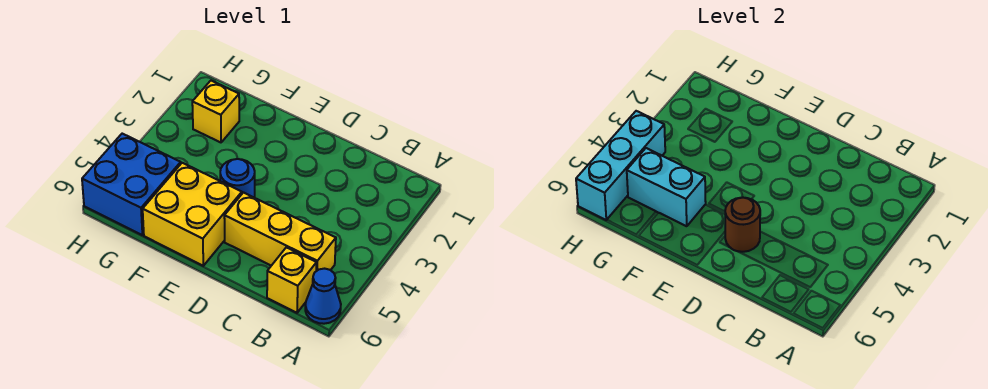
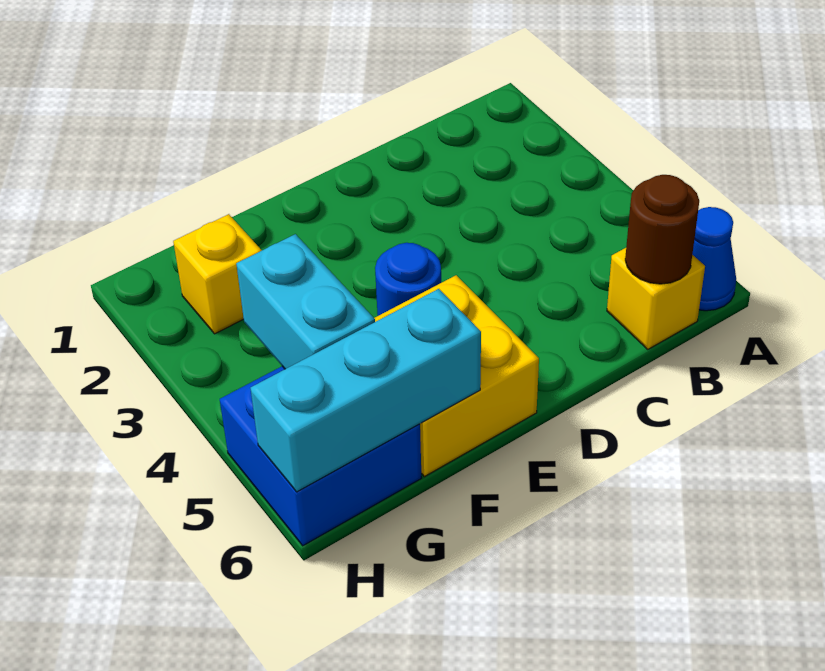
yellow brick B5:D5 level 1 -> none
brown round brick D5 level 2 -> brown round brick B6 level 2
cyan brick F5:G5 level 2 -> cyan brick G4:G5 level 2
cyan brick H4:H6 level 2 -> cyan brick F6:H6 level 2

